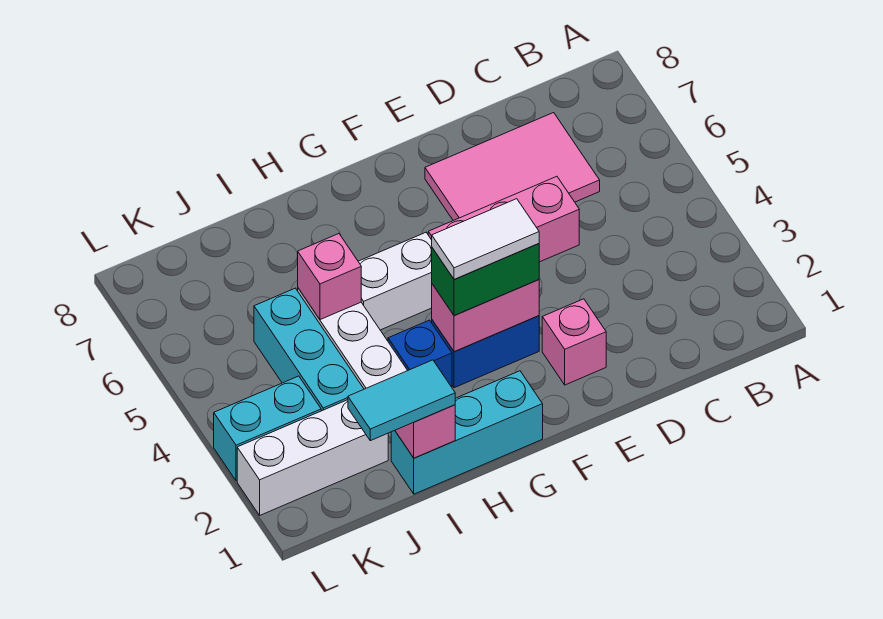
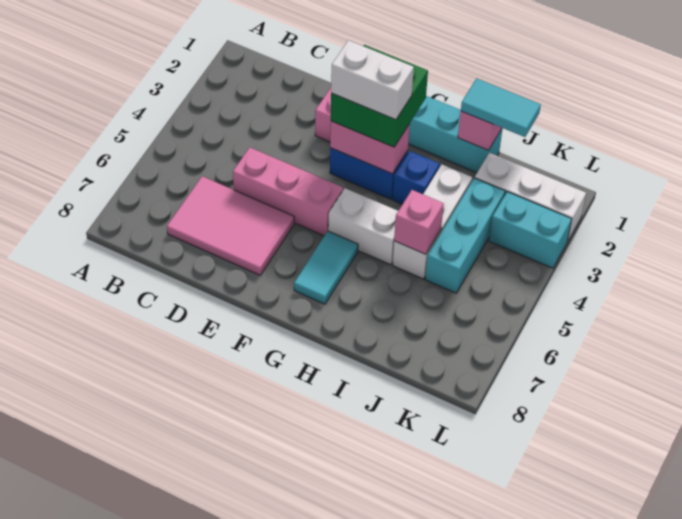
green brick F3:G3 level 3 -> green brick F2:G3 level 3
white tile F3:G3 level 4 -> white brick F3:G3 level 4
none -> cyan tile G6:G7 level 1

